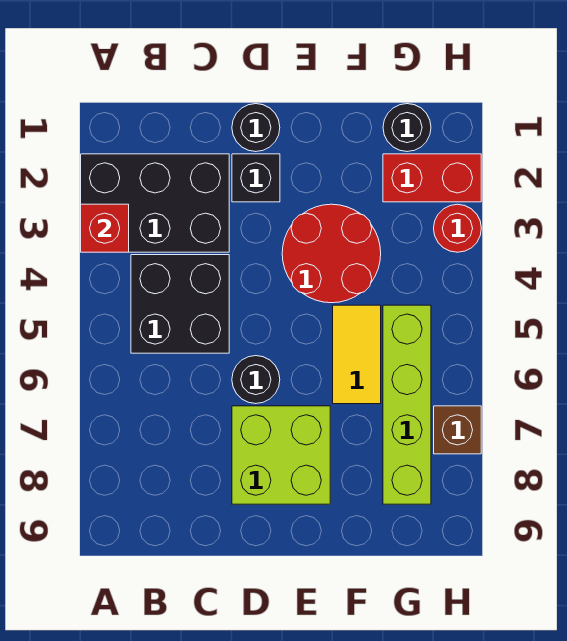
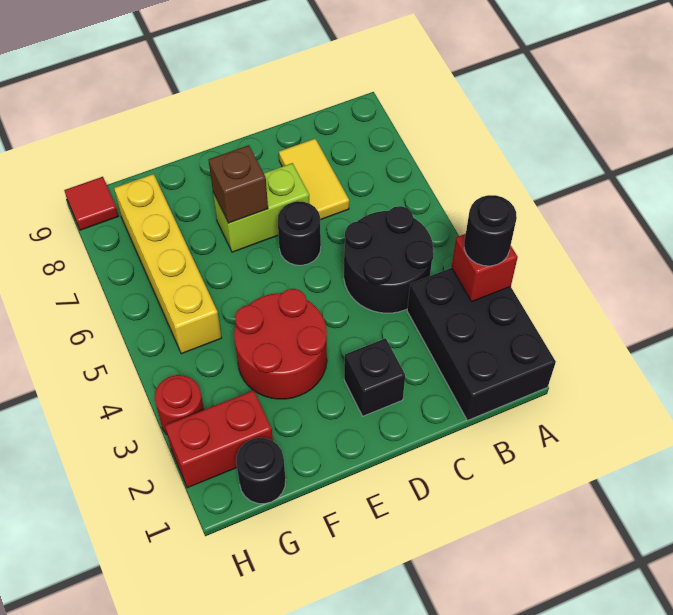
black brick A2:C3 level 1 -> black brick A1:B3 level 1
black brick B4:C5 level 1 -> black round brick B4:C5 level 1
black round brick D1 level 1 -> black round brick A3 level 3
lime brick D7:E8 level 1 -> lime brick D7:E7 level 1
yellow tile F5:F6 level 1 -> yellow tile C7:C8 level 1
lime brick G5:G8 level 1 -> yellow brick G5:G8 level 1
brown brick H7 level 1 -> brown brick E7 level 2
none -> red tile H9 level 1

